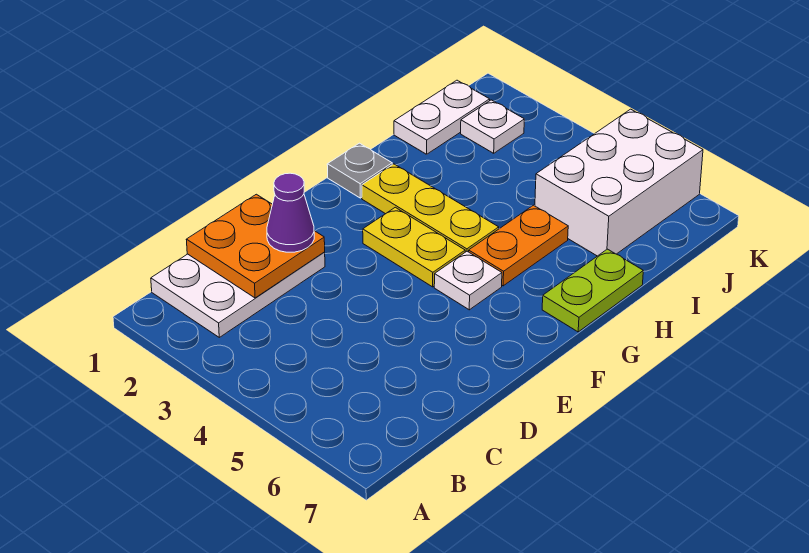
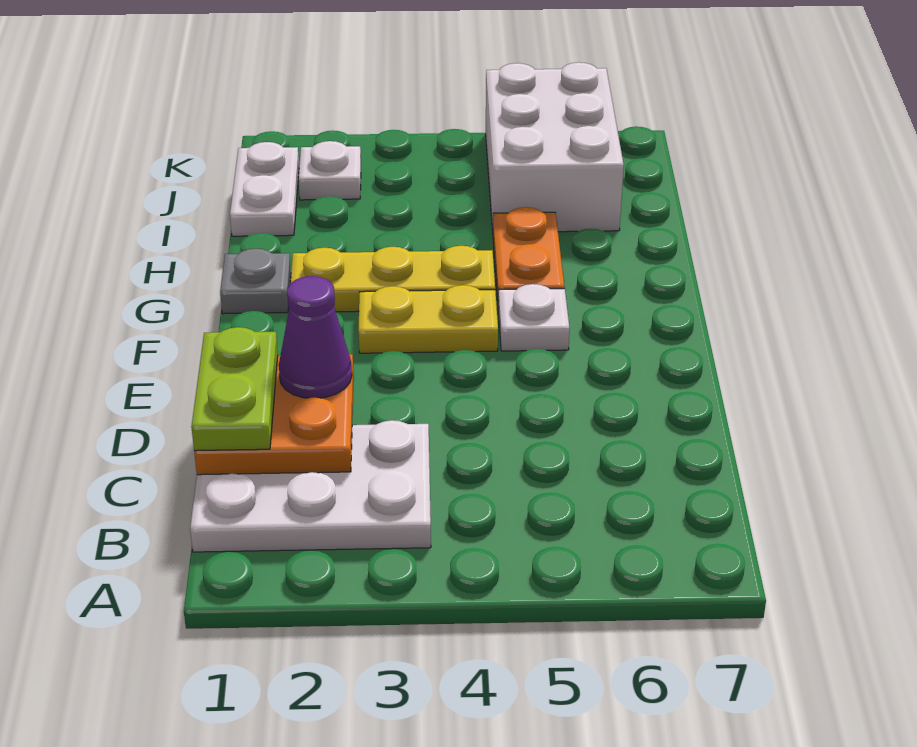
white plate B1:D2 level 1 -> white plate B1:C3 level 1
lime plate G7:H7 level 1 -> lime plate C1:D1 level 3

